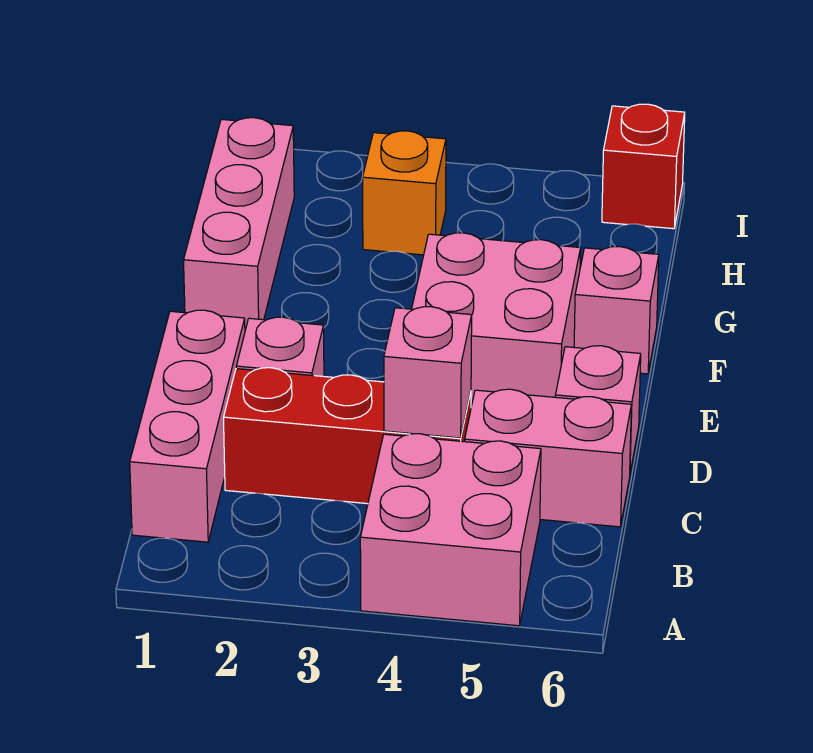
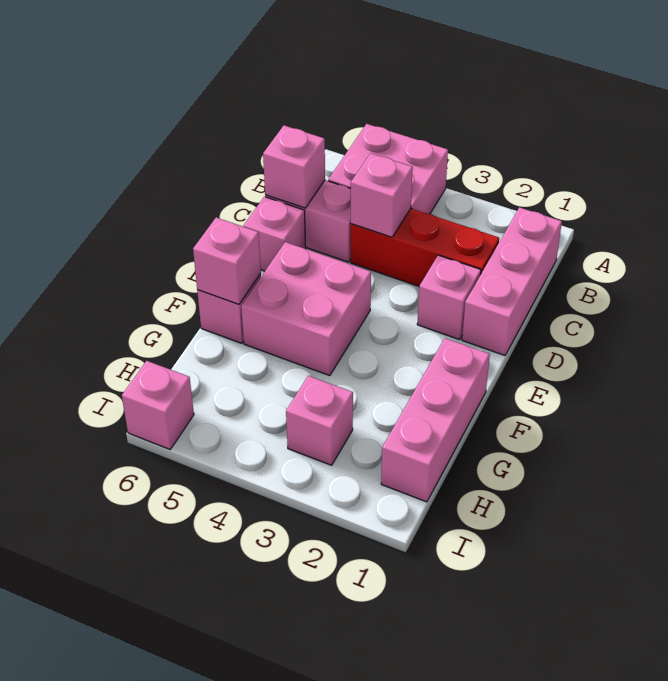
none -> pink brick C6 level 2
none -> pink brick F6 level 2
orange brick H3 level 1 -> pink brick H3 level 1
red brick I6 level 1 -> pink brick I6 level 1

